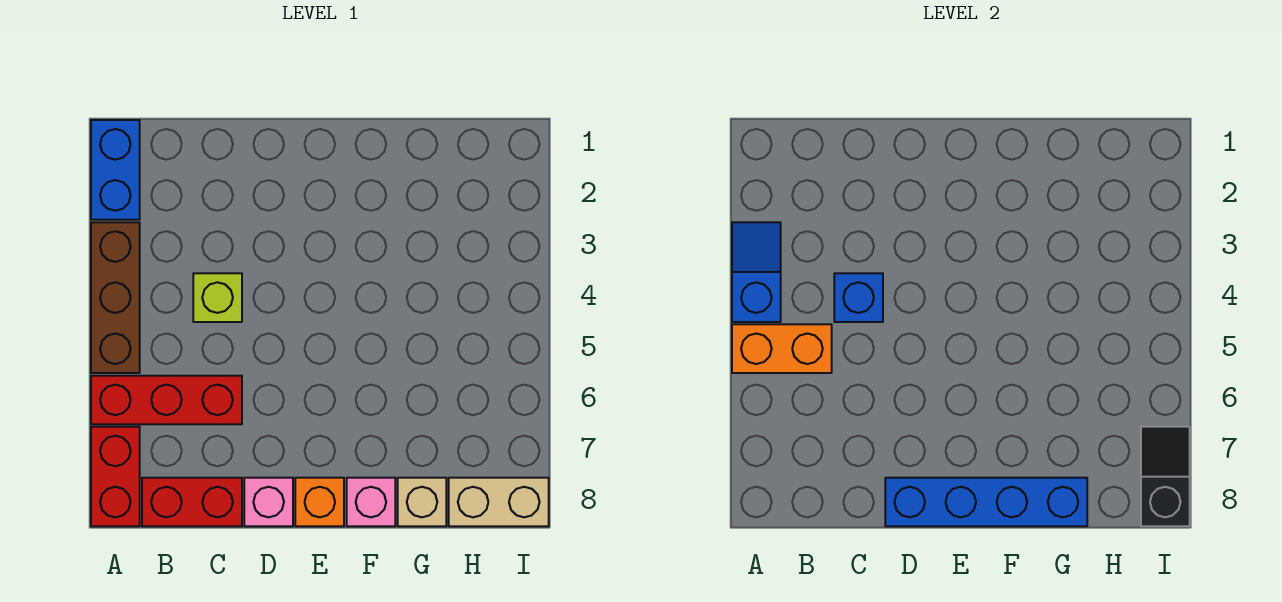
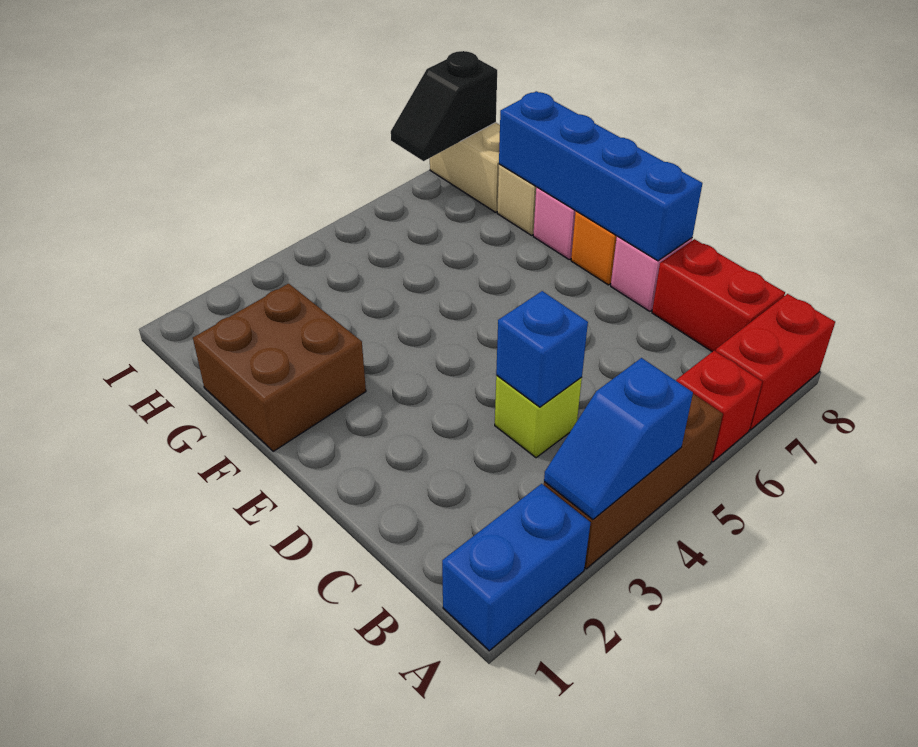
orange brick A5:B5 level 2 -> none
red brick A6:C6 level 1 -> red brick A6 level 1
none -> brown brick F1:G2 level 1

